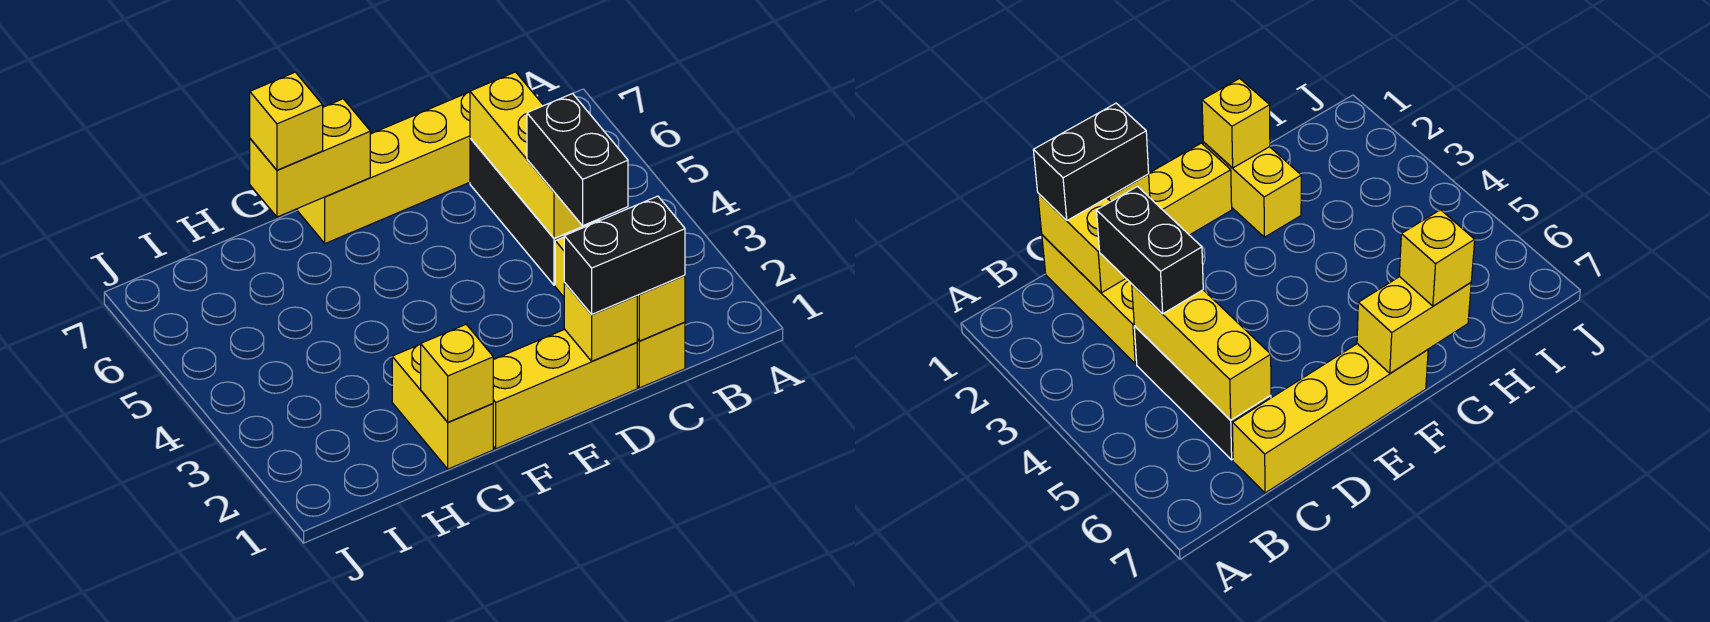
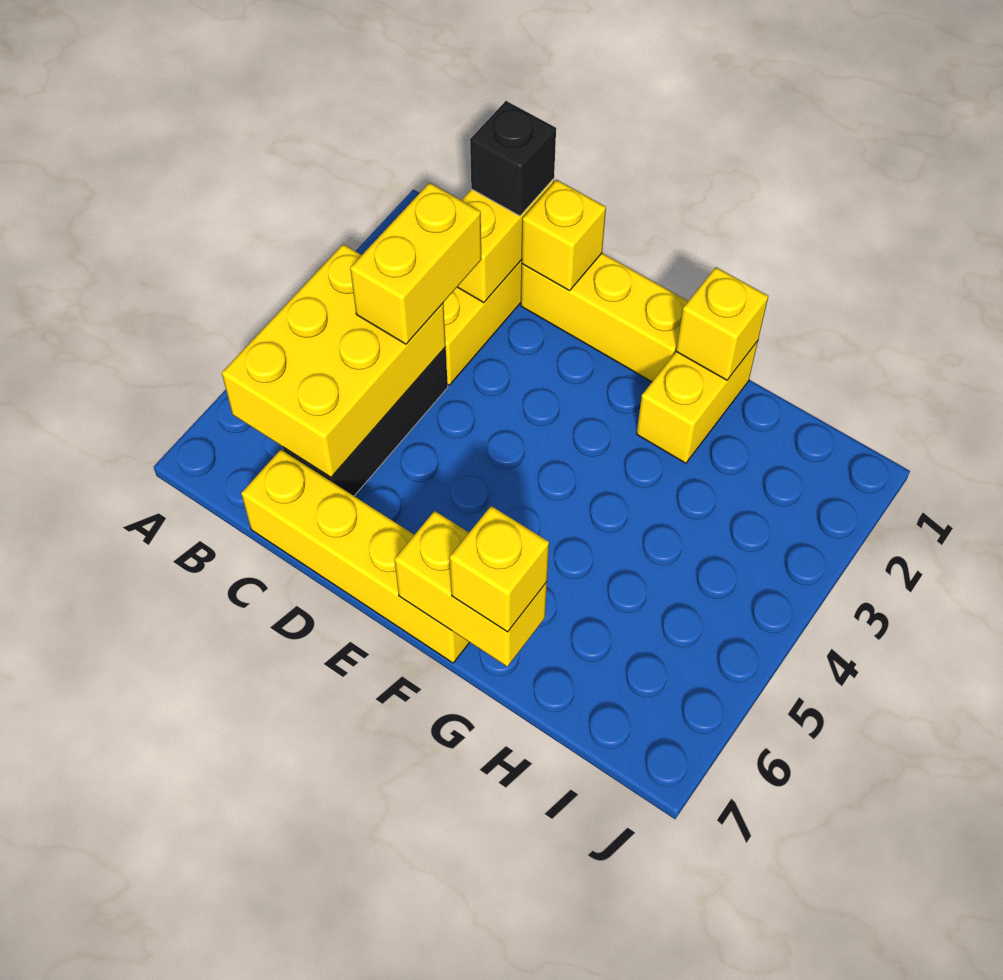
black brick C1:D1 level 3 -> black brick C1 level 3
black brick C3:C4 level 3 -> yellow brick C3:C4 level 3
yellow brick C4:C6 level 2 -> yellow brick B4:C6 level 2

